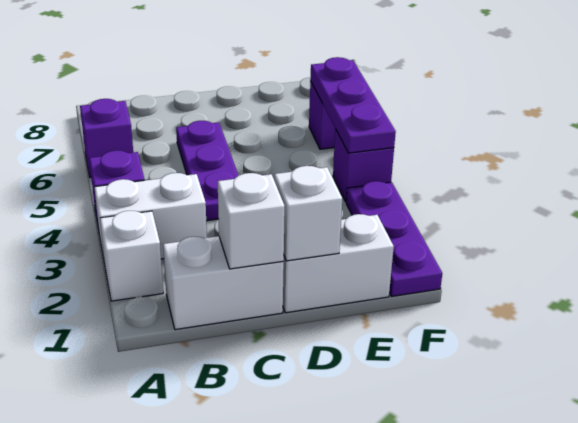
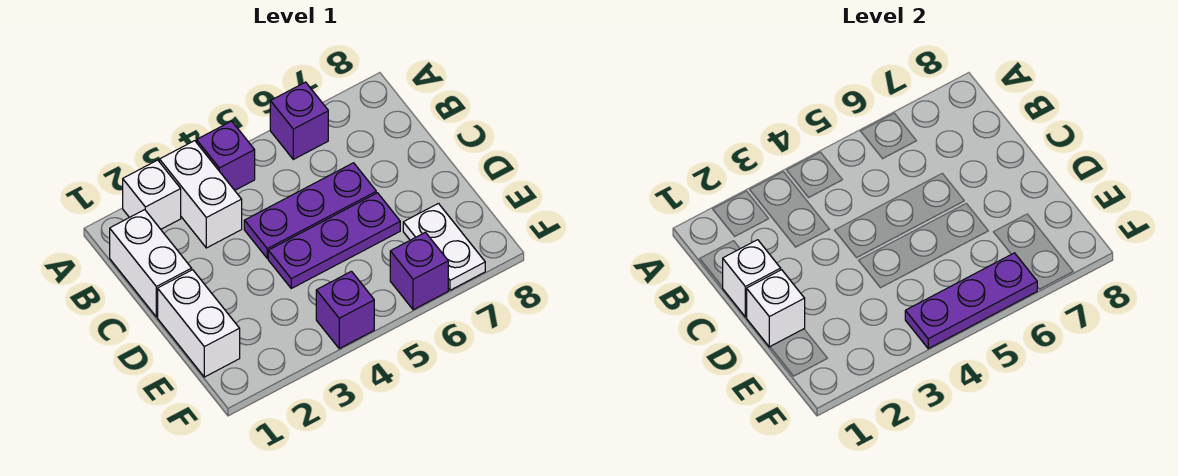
none -> white plate E7:F7 level 1
purple plate F1:F3 level 1 -> purple plate D4:D6 level 1

